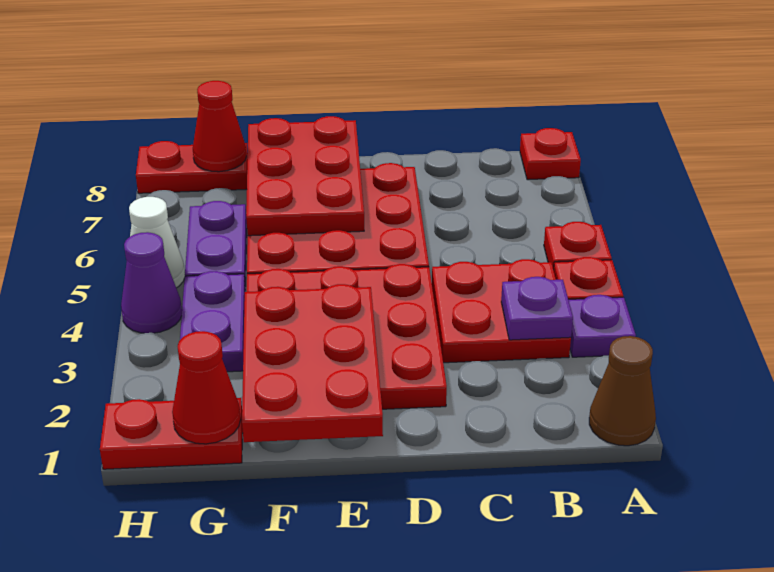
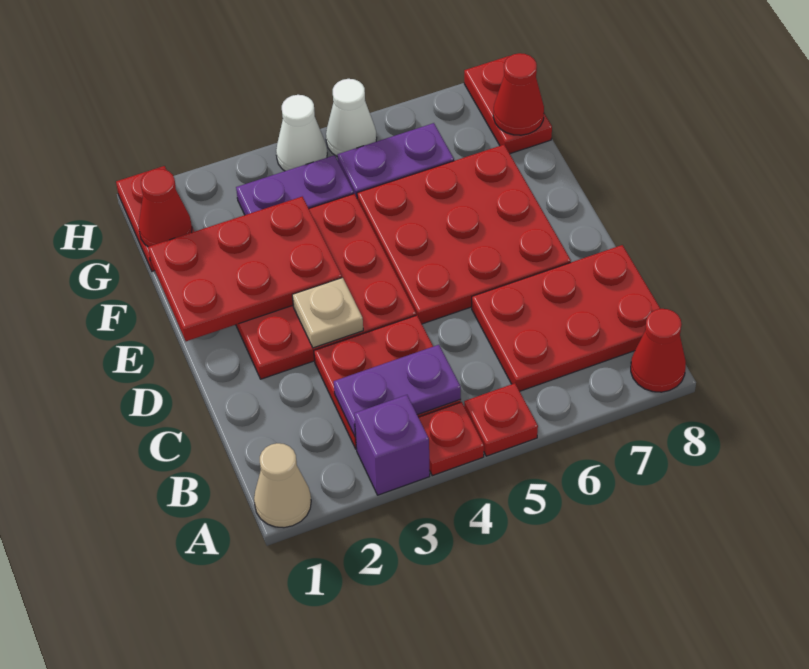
brown cone A1 level 1 -> tan cone A1 level 1
purple plate A3 level 1 -> purple brick A3 level 1
red plate A8 level 1 -> red cone A8 level 1
purple plate B3 level 2 -> purple plate B3:B4 level 2
none -> tan plate D3 level 2
red plate E6:F8 level 2 -> red plate B6:C8 level 1
purple cone H4 level 1 -> white cone H4 level 1

